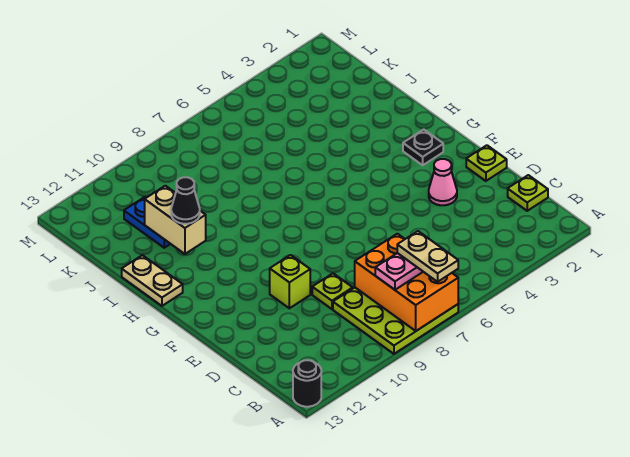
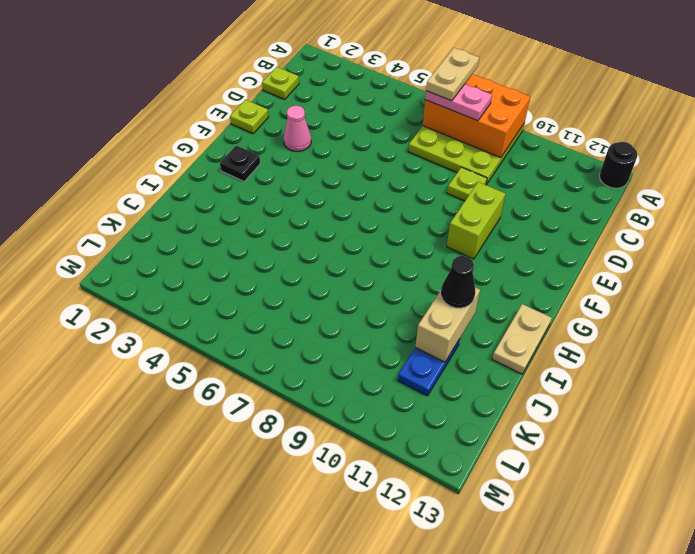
orange brick A7:C8 level 2 -> orange brick A7:B9 level 2
lime brick E10 level 1 -> lime brick E10:F10 level 1

